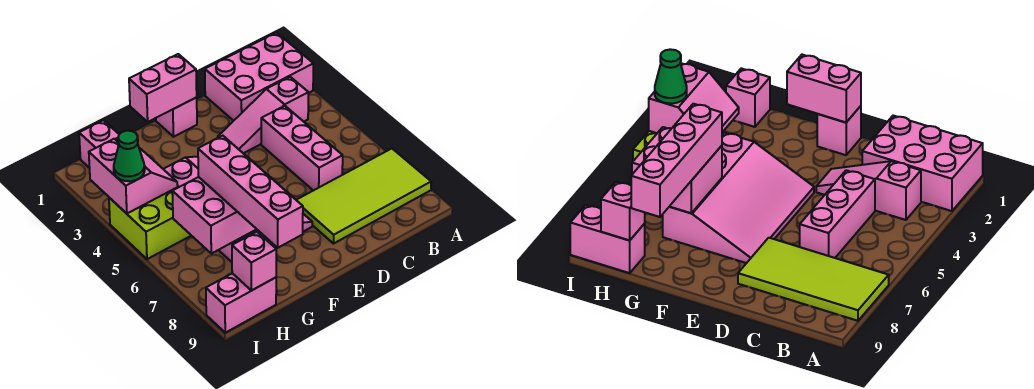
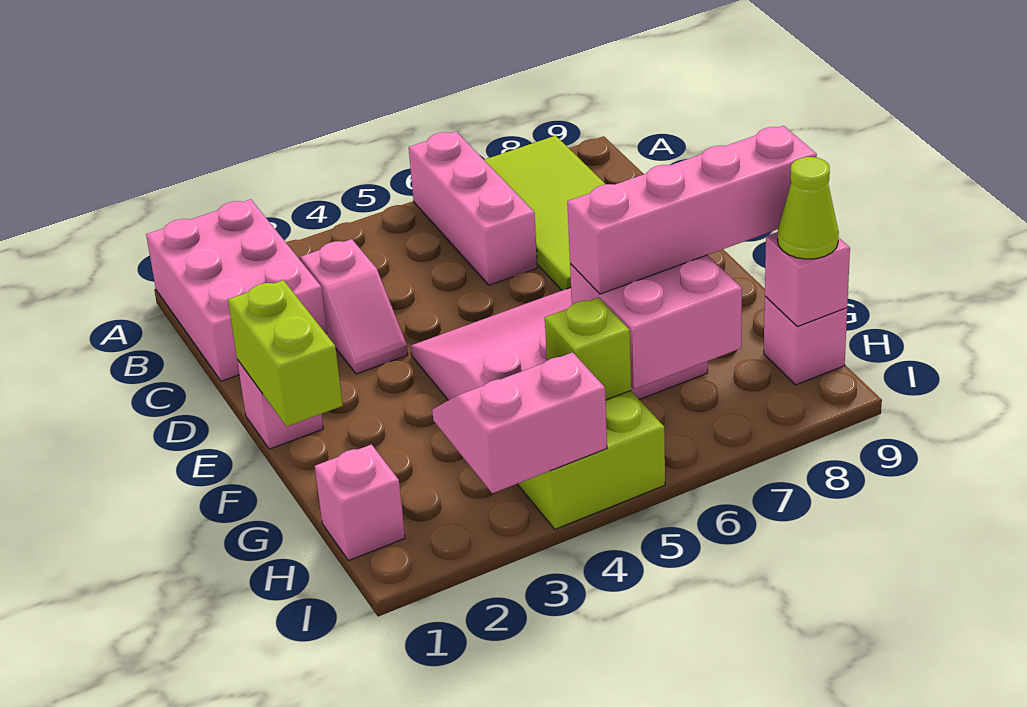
pink slope B3:D3 level 1 top B -> pink slope C3:D3 level 1 top C
pink brick C4:C6 level 1 -> pink brick A6:C6 level 1
pink brick E1:F1 level 2 -> lime brick E1:F1 level 2
none -> lime brick H5 level 2
pink brick H9:I9 level 1 -> pink brick H9 level 1
none -> lime cone H9 level 3
green cone I4 level 3 -> none

